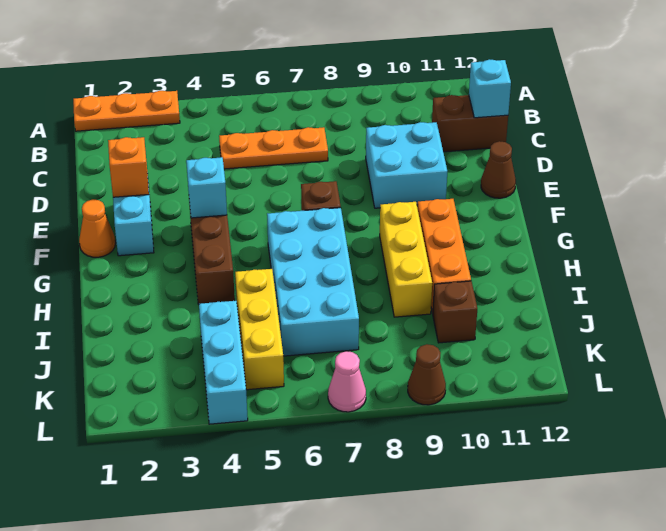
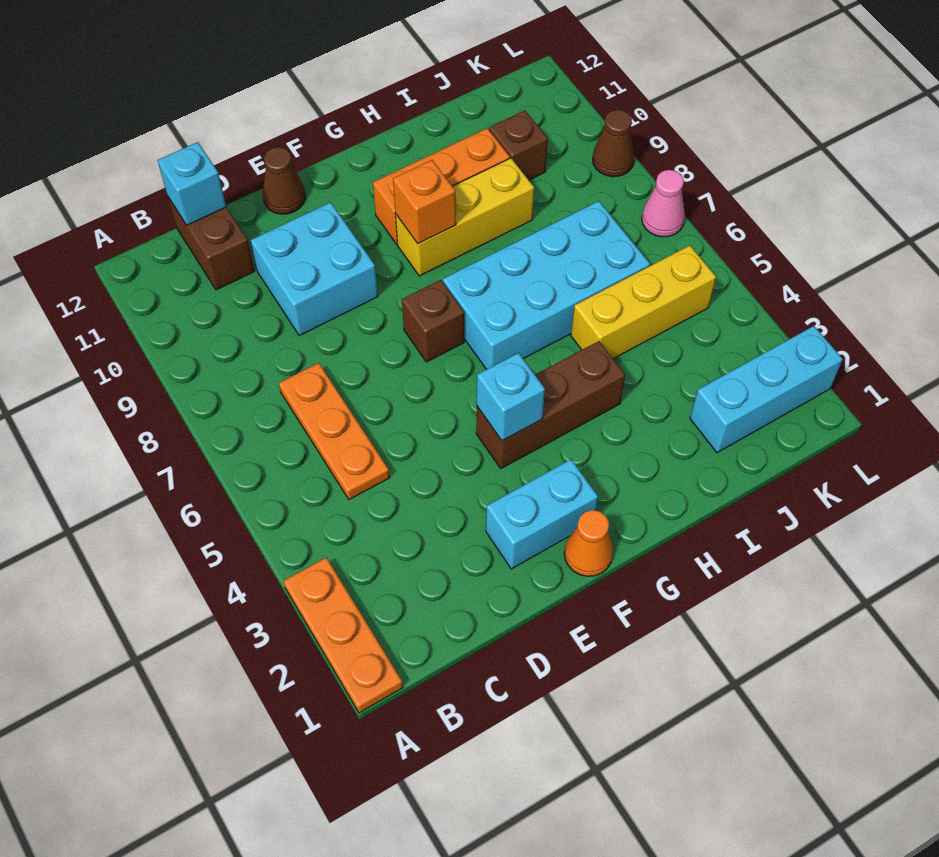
orange brick E2 level 2 -> orange brick G9 level 2
cyan brick J4:L4 level 1 -> cyan brick J2:L2 level 1

